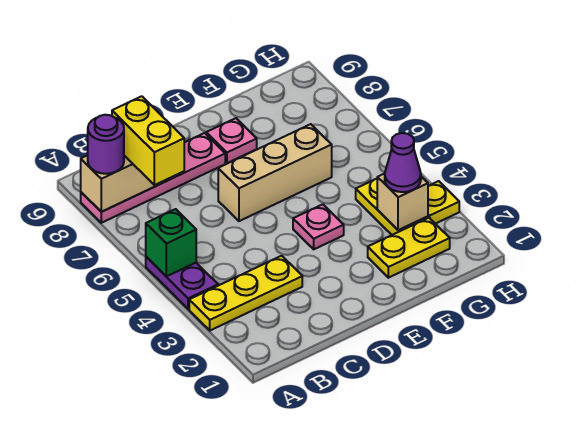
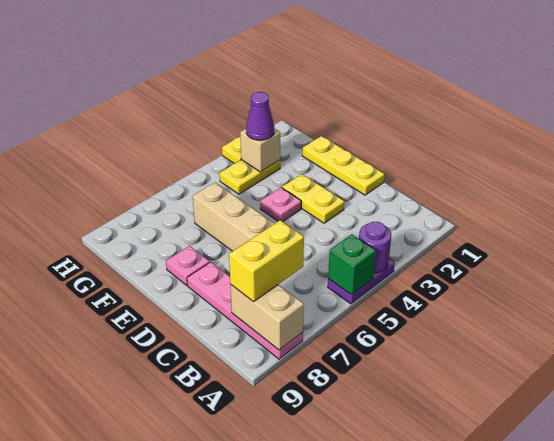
yellow plate A3:C3 level 1 -> yellow plate D1:F1 level 1
purple round brick A8 level 3 -> purple round brick A4 level 2
yellow plate F2:G2 level 1 -> yellow plate D3:E3 level 1

